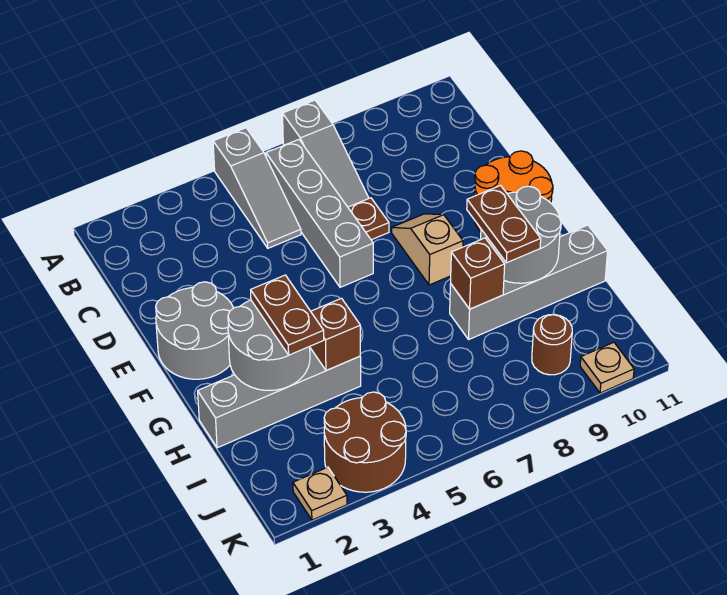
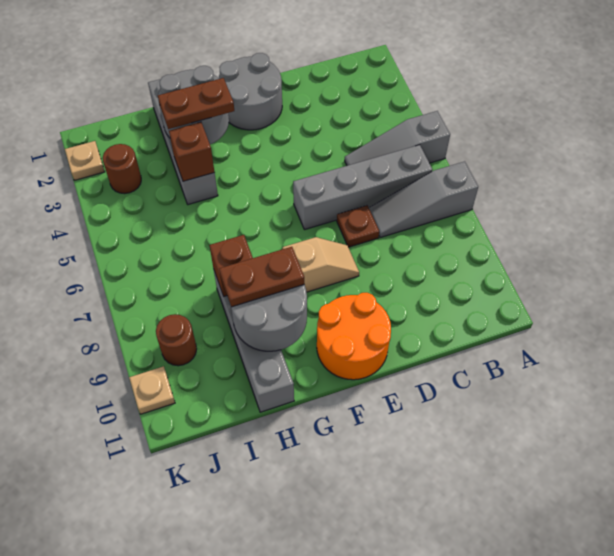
brown round brick J3:K4 level 1 -> brown round brick J3 level 1

